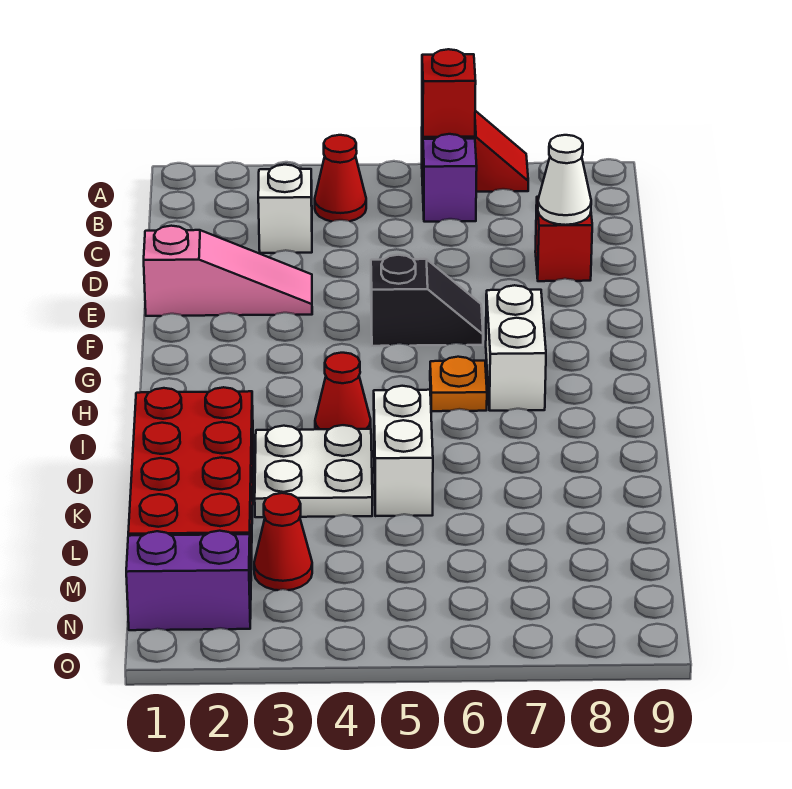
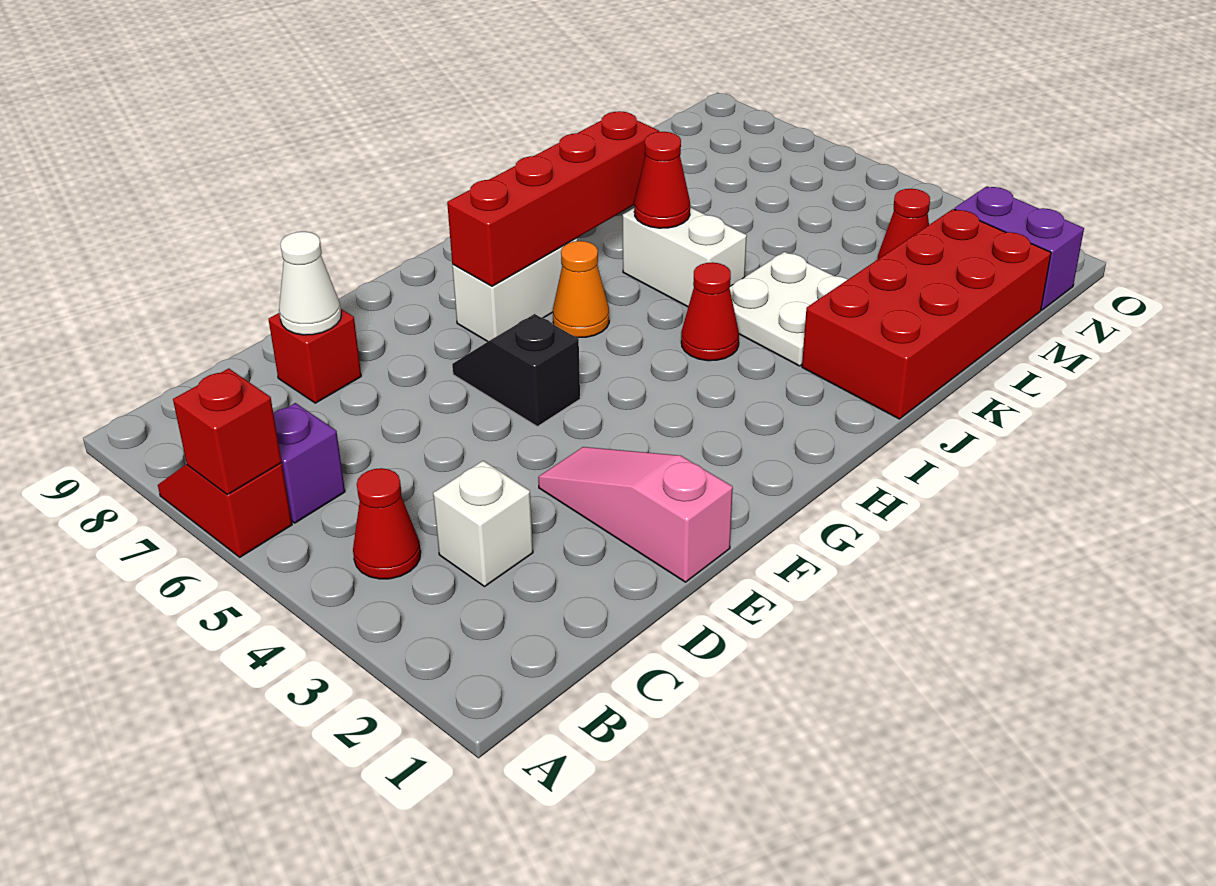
none -> red brick G7:J7 level 2
orange plate H6 level 1 -> orange cone H6 level 1
white brick J5:K5 level 1 -> white brick J5:J6 level 1
none -> red cone J6 level 2

